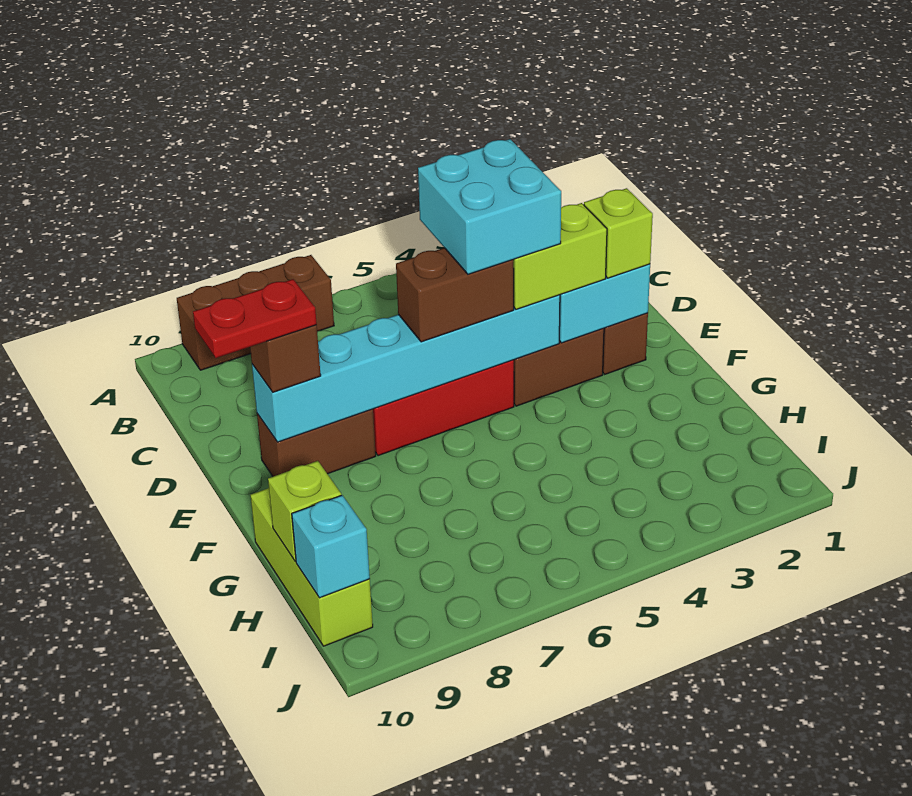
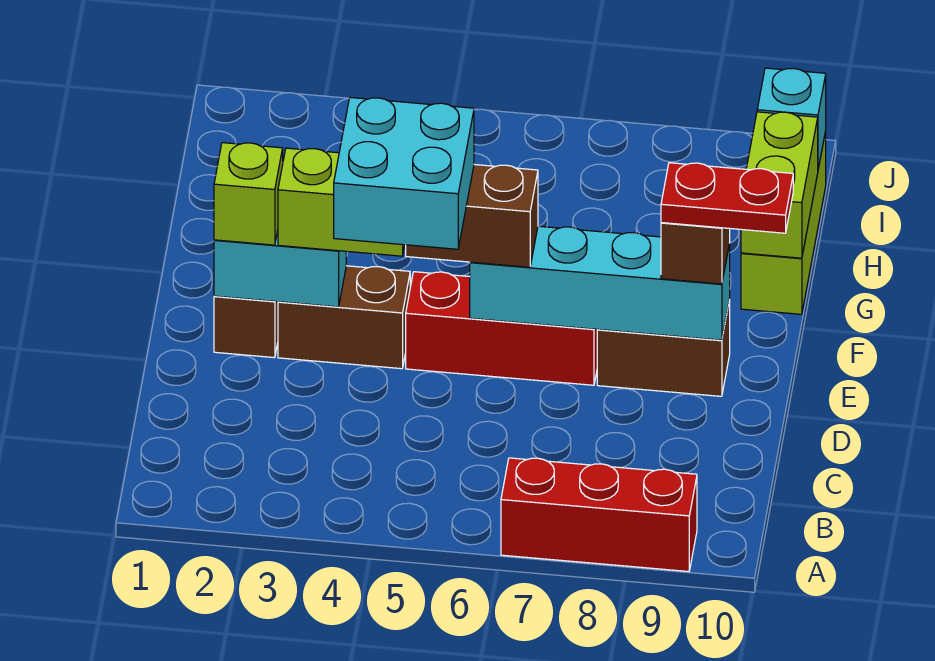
brown brick A7:A9 level 1 -> red brick A7:A9 level 1
cyan brick E4:E9 level 2 -> cyan brick E6:E9 level 2
lime brick H10 level 2 -> lime brick G10:H10 level 2

